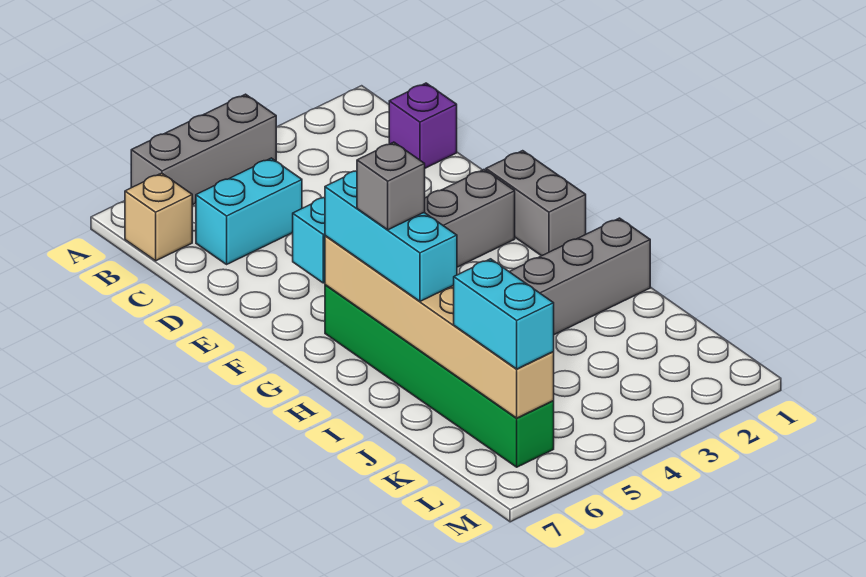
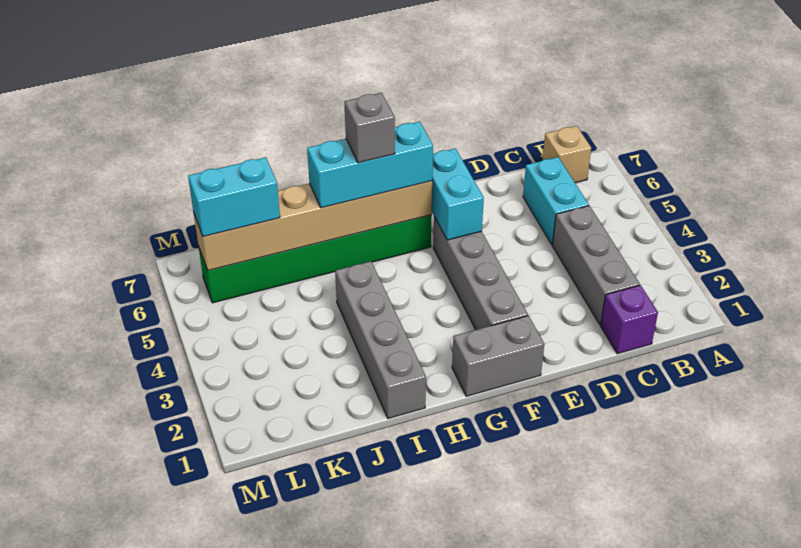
grey brick A4:A6 level 1 -> grey brick C2:C4 level 1

